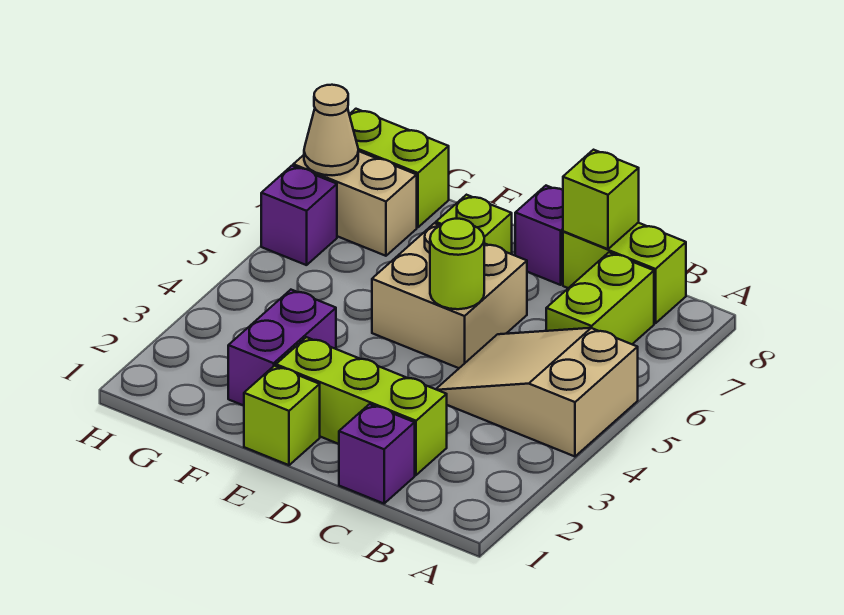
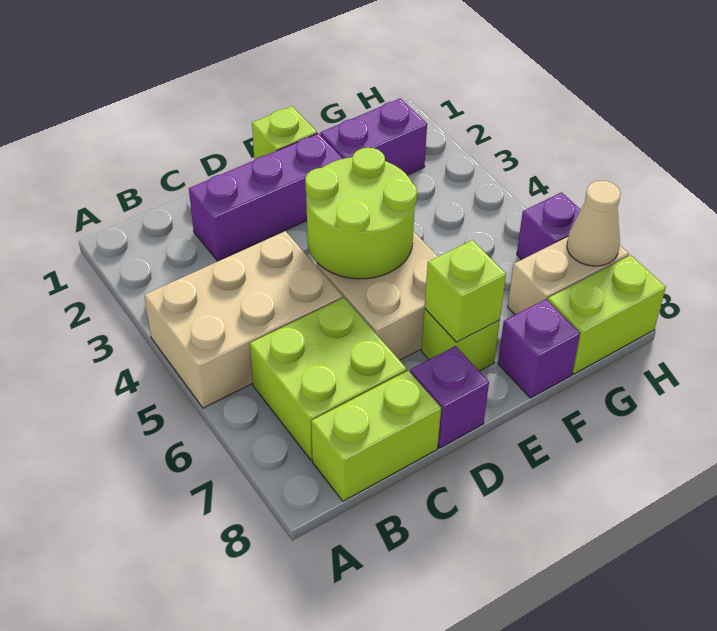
tan slope A4:C5 level 1 top A -> tan brick A4:C5 level 1
lime brick B6:B7 level 1 -> lime brick B6:C7 level 1
purple brick C1 level 1 -> purple brick F8 level 1
lime brick C2:E2 level 1 -> purple brick C2:E2 level 1
lime brick C8 level 2 -> lime brick E7 level 2
lime round brick D5 level 2 -> lime round brick D4:E5 level 2
purple brick F2:F3 level 1 -> purple brick F2:G2 level 1

